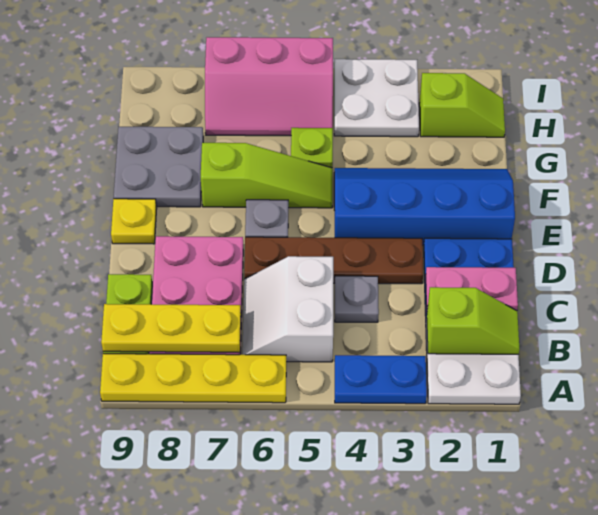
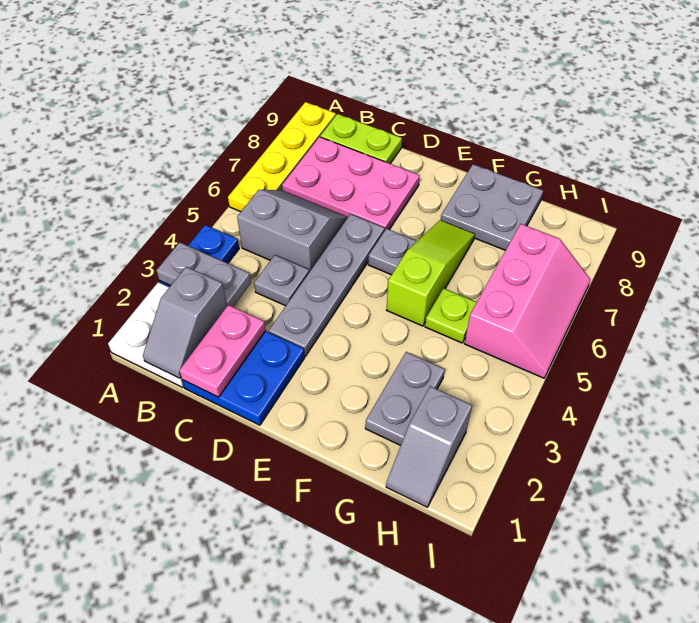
none -> grey plate A3:B3 level 2
lime slope B1:B2 level 2 top 2 -> grey slope B1:B2 level 2 top 2
white slope B5:C6 level 1 top 5 -> grey slope B5:C6 level 1 top 5
yellow plate B7:B9 level 2 -> none
brown plate D3:D6 level 1 -> grey plate D3:D6 level 1
blue slope E1:F4 level 1 top E -> none
yellow plate E9 level 1 -> none
lime slope F5:F7 level 1 top 7 -> lime slope F5:F7 level 1 top 5
none -> grey plate G2:G3 level 1
lime slope H1:H2 level 1 top 2 -> grey slope H1:H2 level 1 top 2
white plate H3:I4 level 1 -> none
pink slope H5:I7 level 1 top I -> pink slope H5:I7 level 1 top H

